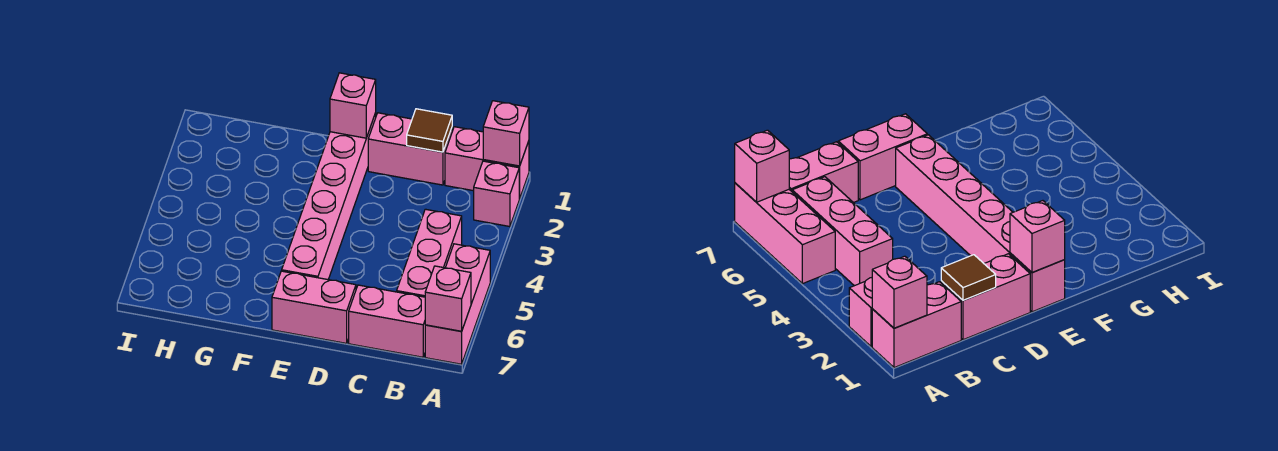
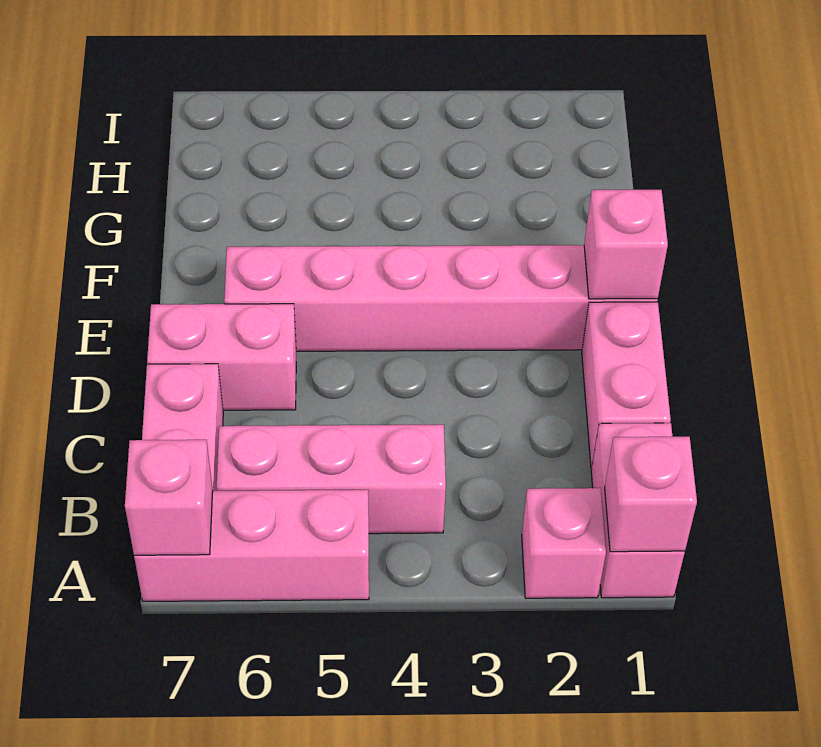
brown tile C1 level 2 -> none
pink brick D7:E7 level 1 -> pink brick D6:D7 level 1

